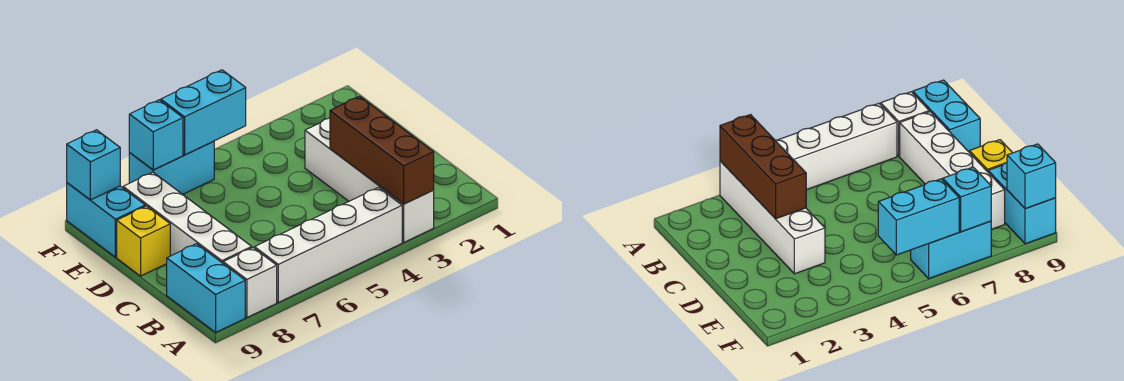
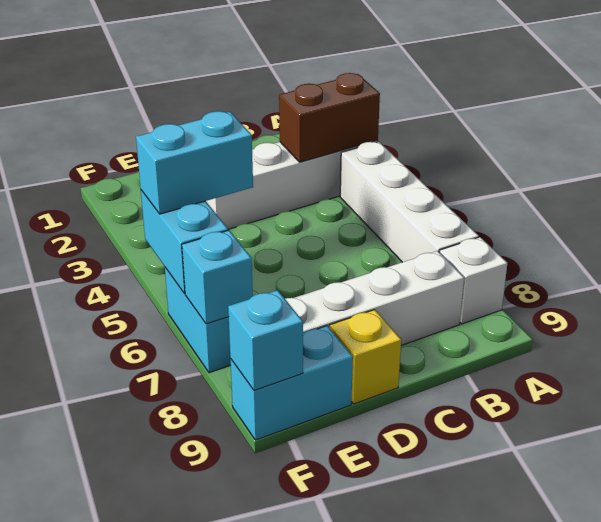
brown brick A3:C3 level 2 -> brown brick A3:B3 level 2
cyan brick A9:B9 level 1 -> cyan brick E5:F5 level 3

